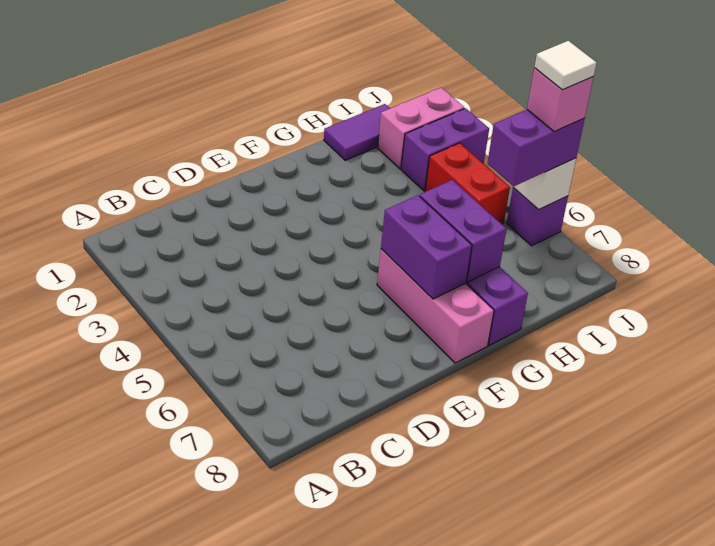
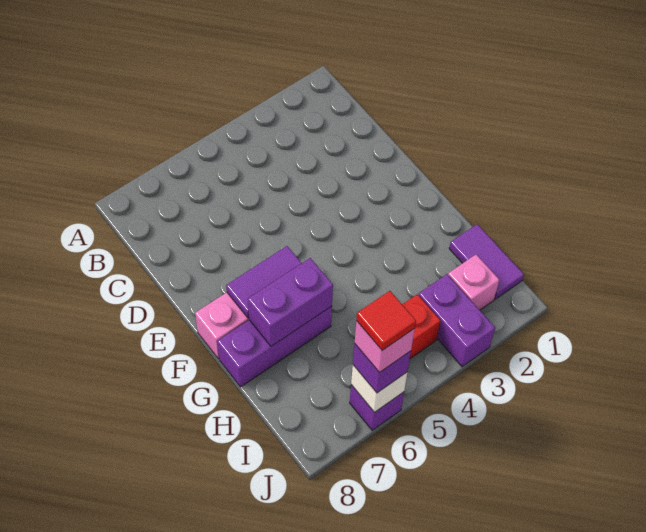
purple brick F6:F7 level 2 -> purple tile F6:F7 level 2
pink brick I2:J2 level 1 -> pink brick I2 level 1
purple brick I6:J6 level 3 -> purple brick J6 level 3
white tile J6 level 5 -> red tile J6 level 5

